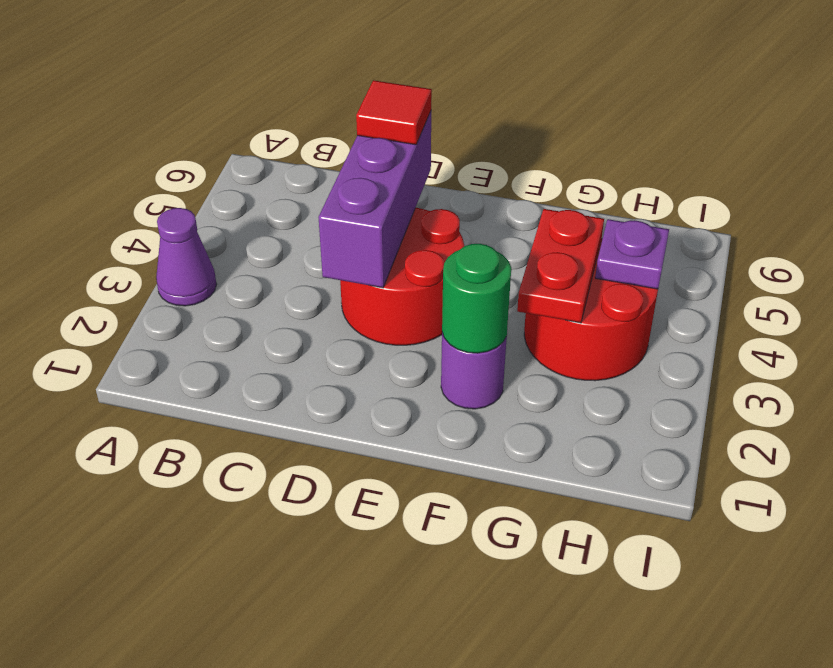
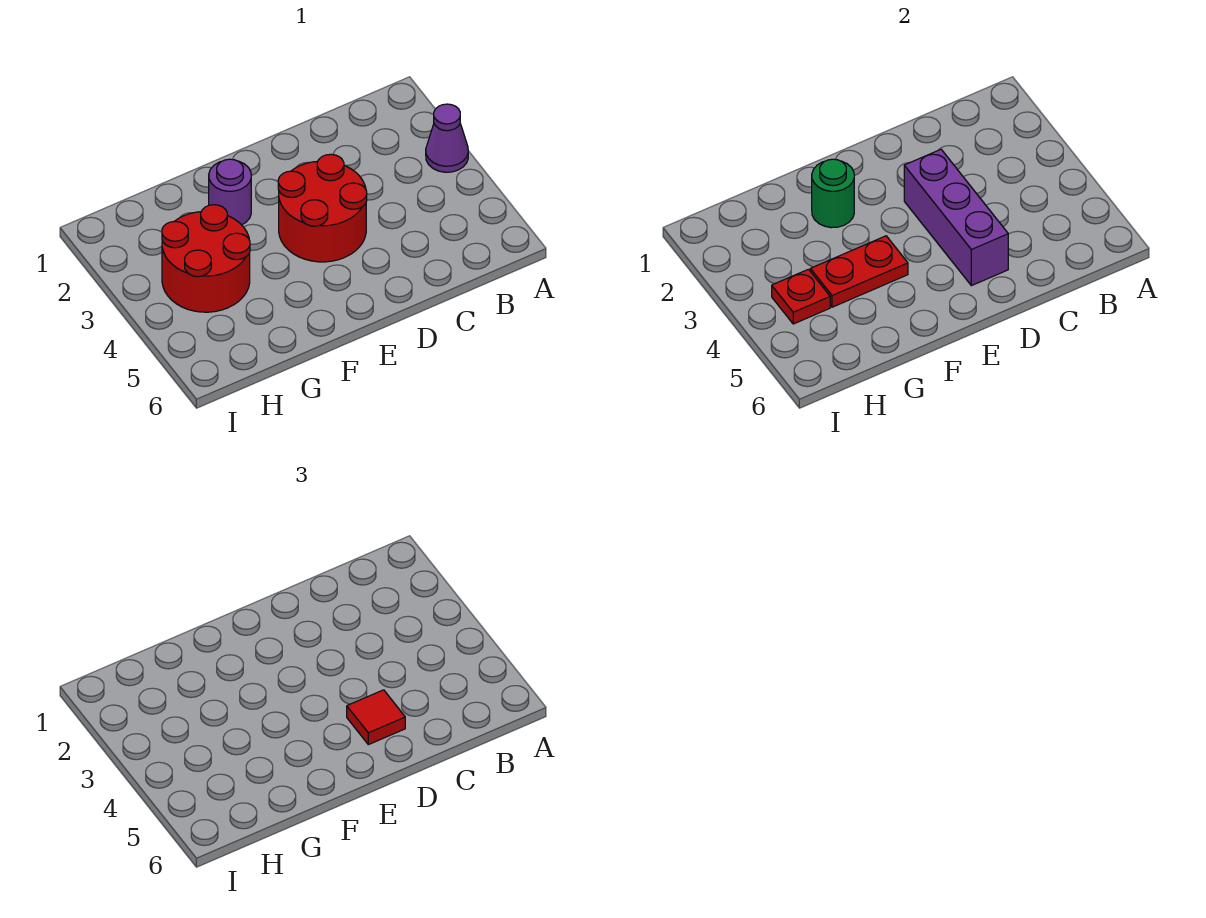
red plate G3:G4 level 2 -> red plate F4:G4 level 2
purple plate H4 level 2 -> red plate H4 level 2

